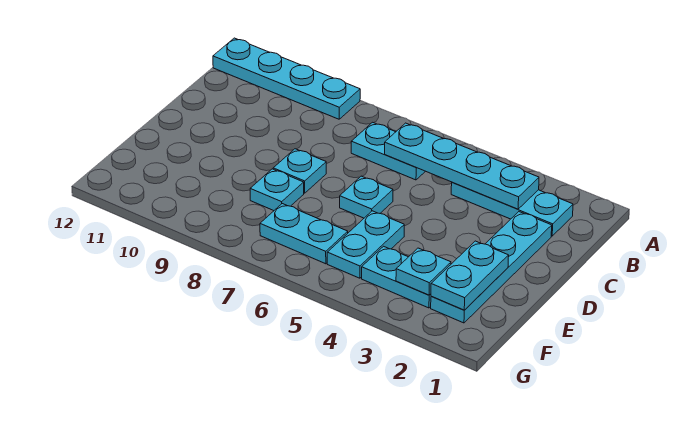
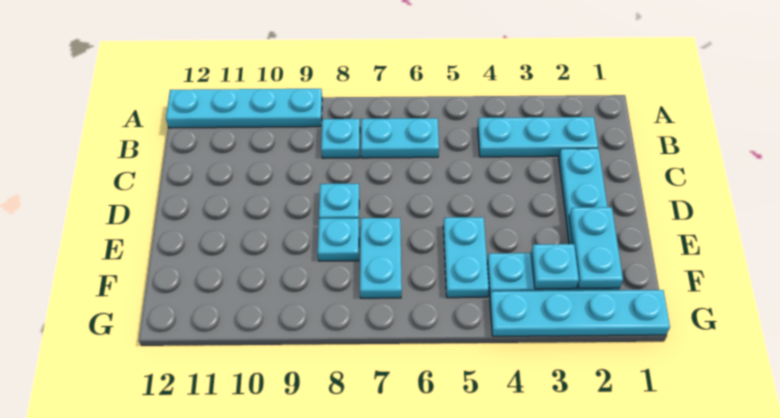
cyan plate B3:B6 level 2 -> cyan plate G1:G4 level 1
cyan plate D6 level 1 -> cyan plate B8 level 1
cyan plate F6:F7 level 1 -> cyan plate E7:F7 level 1

